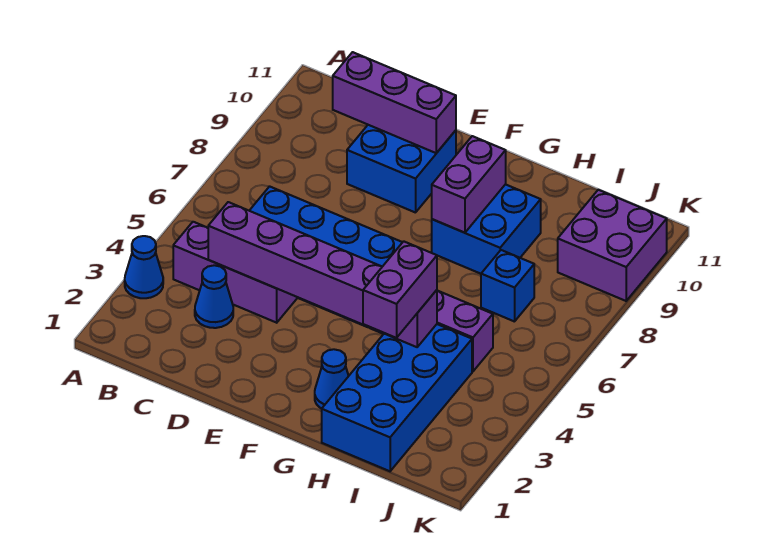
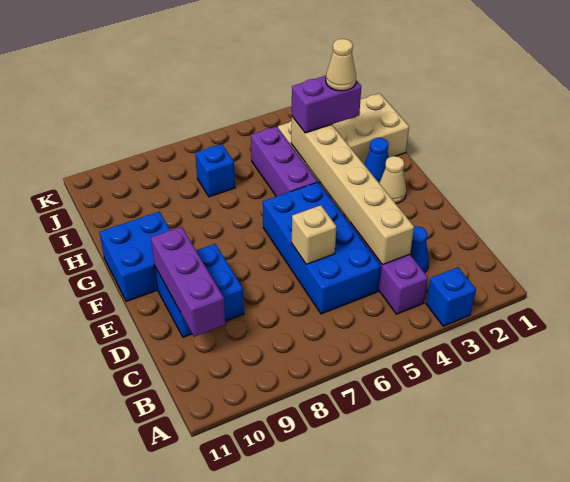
blue cone A3 level 1 -> blue brick A3 level 1
purple brick C4:H4 level 2 -> tan brick C4:H4 level 2
none -> tan brick D6 level 2
none -> tan cone F2 level 1
blue brick G8:H9 level 1 -> blue brick F10:G11 level 1
purple brick G8:G9 level 2 -> none
blue brick H1:I4 level 1 -> tan brick H1:I4 level 1
none -> tan cone H3 level 4
purple brick J9:K10 level 1 -> none

